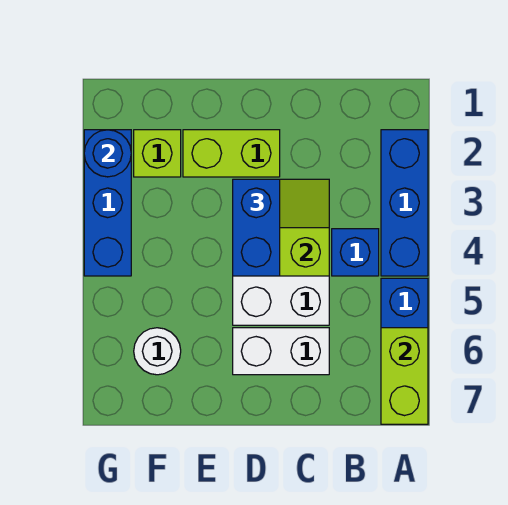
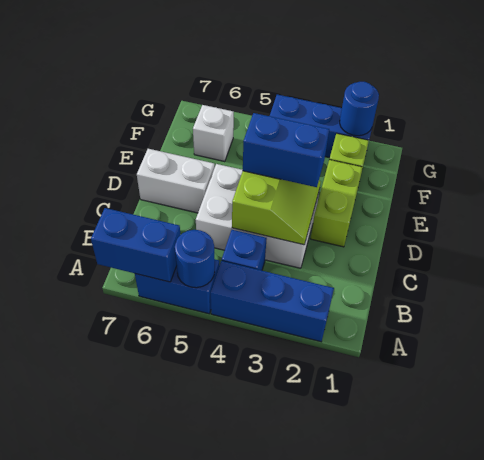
none -> blue round brick A5 level 2
lime brick A6:A7 level 2 -> blue brick A6:A7 level 2
white brick C6:D6 level 1 -> white brick D6:D7 level 1
white round brick F6 level 1 -> white brick F6 level 1

